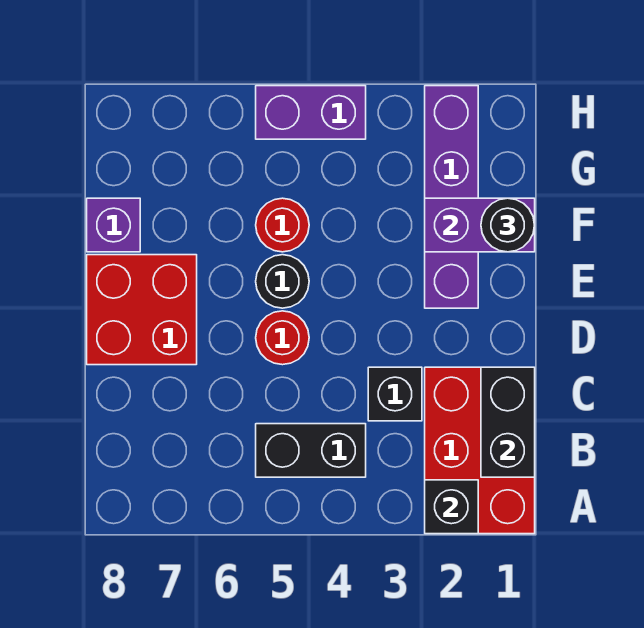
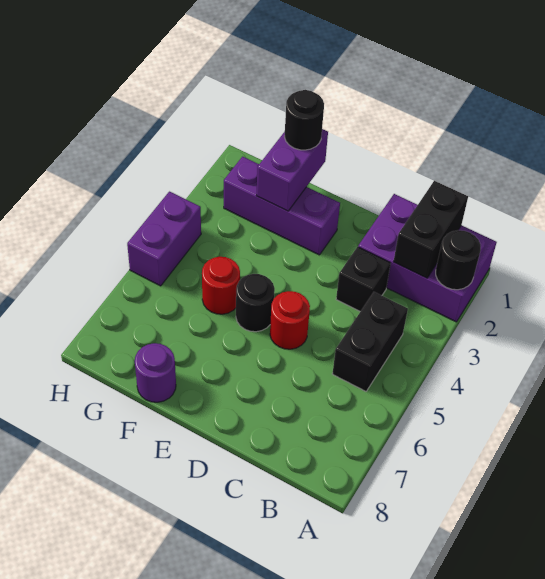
red brick A1:C2 level 1 -> purple brick A1:C2 level 1
black brick A2 level 2 -> black round brick A2 level 2
black brick B1:C1 level 2 -> black brick B1:B2 level 2
red brick D7:E8 level 1 -> none
purple brick E2:H2 level 1 -> purple brick E2:G2 level 1
purple brick F8 level 1 -> purple round brick F8 level 1

